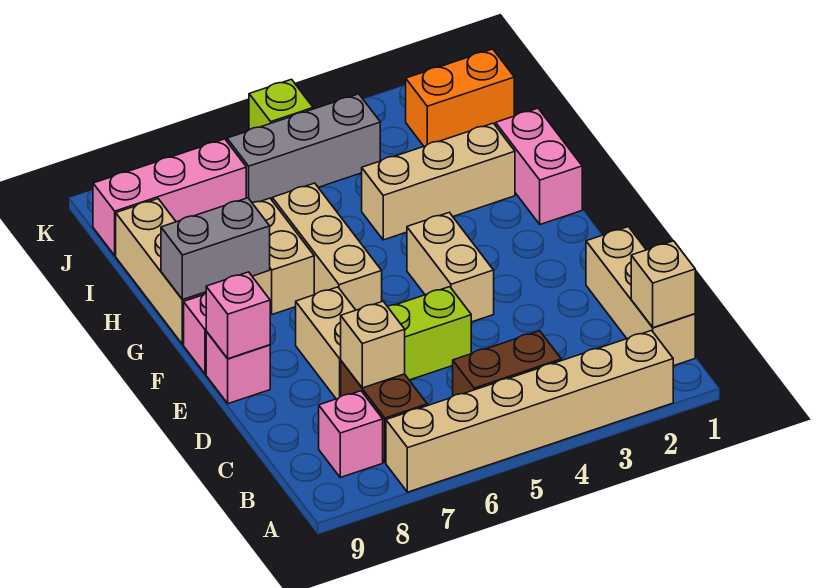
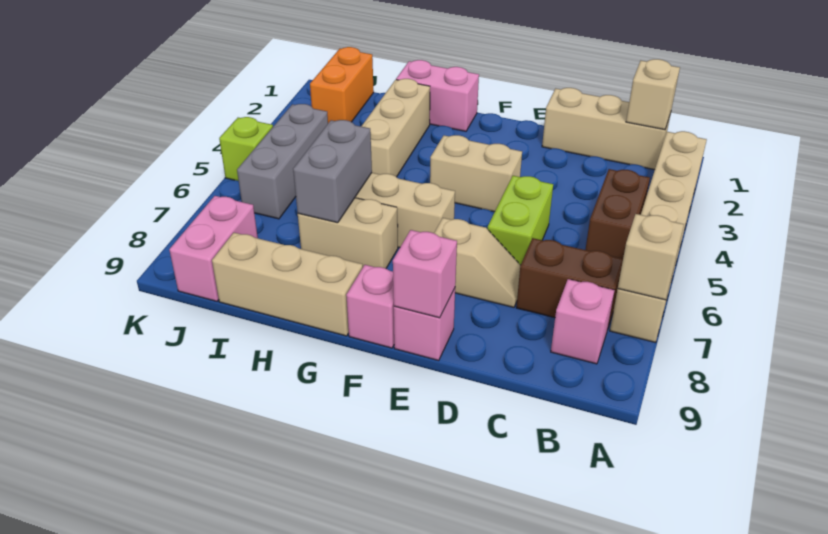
tan brick C7 level 2 -> tan brick A7 level 2
tan brick D7:E7 level 1 -> tan slope D7:E7 level 1 top E
grey brick G8:G9 level 2 -> grey brick H6:H7 level 2
pink brick J7:J9 level 1 -> pink brick J8:J9 level 1

